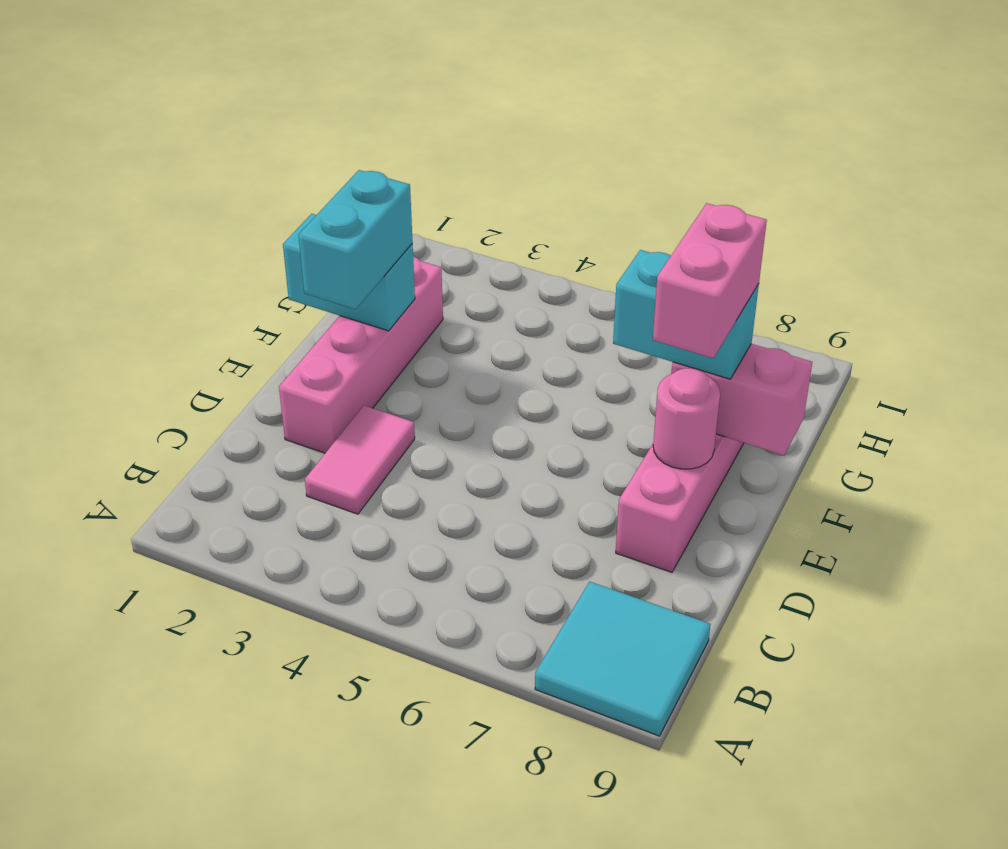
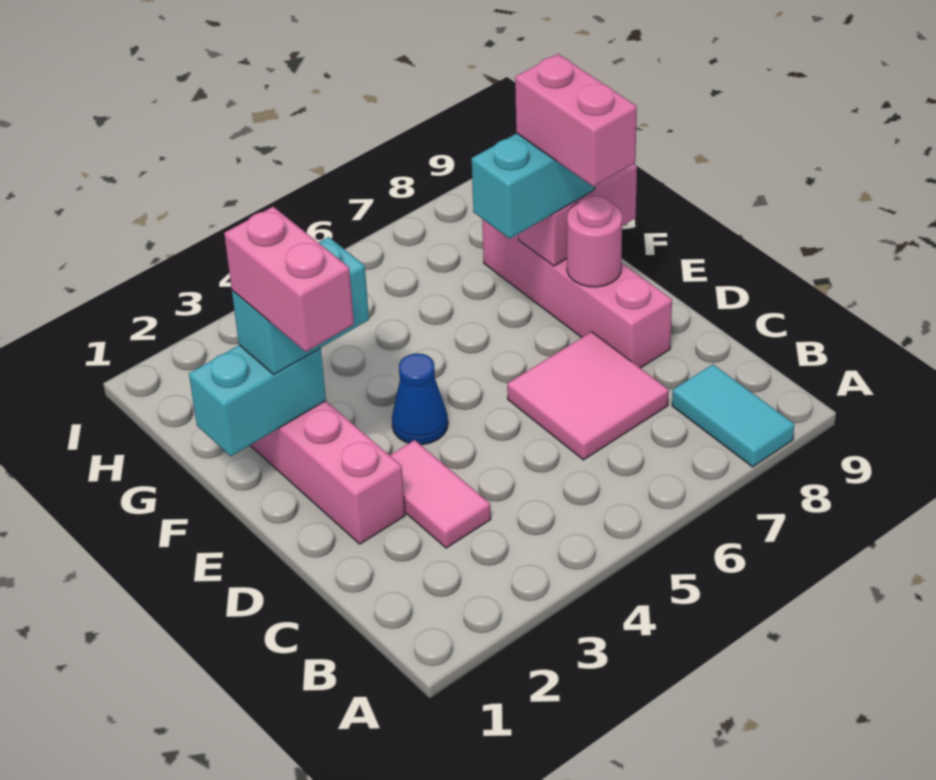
cyan tile A8:B9 level 1 -> cyan tile A8:B8 level 1
none -> pink tile C6:D7 level 1
cyan brick E2:F2 level 3 -> cyan brick F2:F3 level 3
none -> pink brick E2:F2 level 4
none -> blue cone E4 level 1

